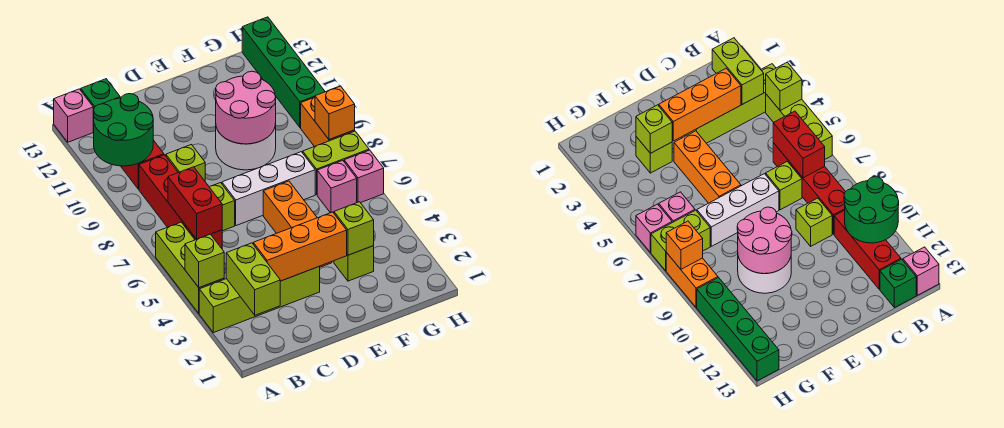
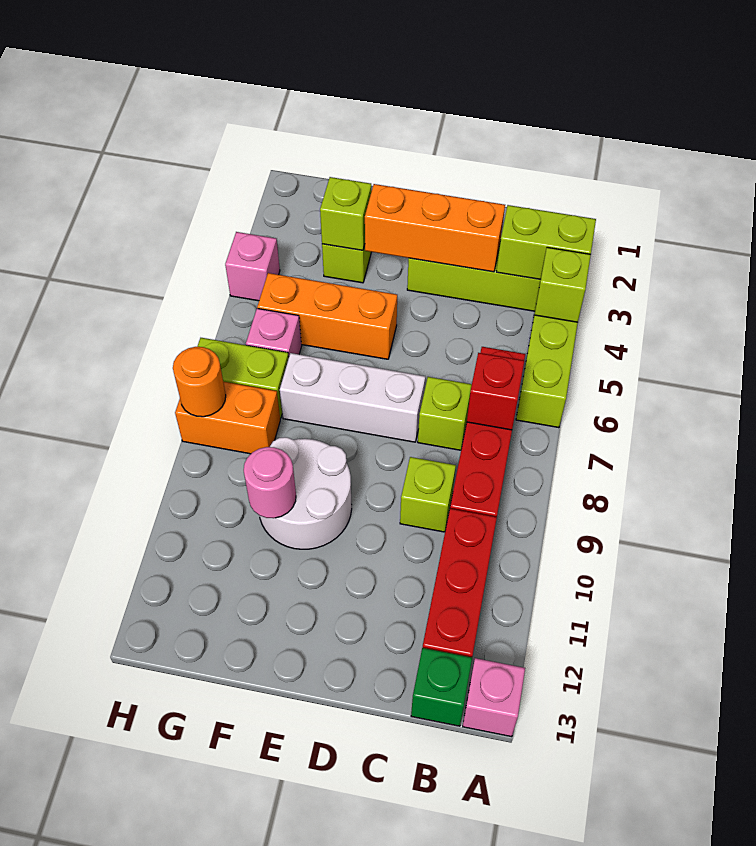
green round brick A10:B11 level 2 -> none
lime brick B2:B3 level 2 -> lime brick A3:B3 level 2
red brick B6:B7 level 2 -> red brick B7 level 2
orange brick E4:E6 level 1 -> orange brick E5:G5 level 1
pink round brick E9:F10 level 2 -> pink round brick F10 level 2
pink brick H6 level 1 -> pink brick H4 level 1
orange brick H8:H9 level 1 -> orange brick G8:H8 level 1
orange brick H8 level 2 -> orange round brick H8 level 2
green brick H10:H13 level 1 -> none

